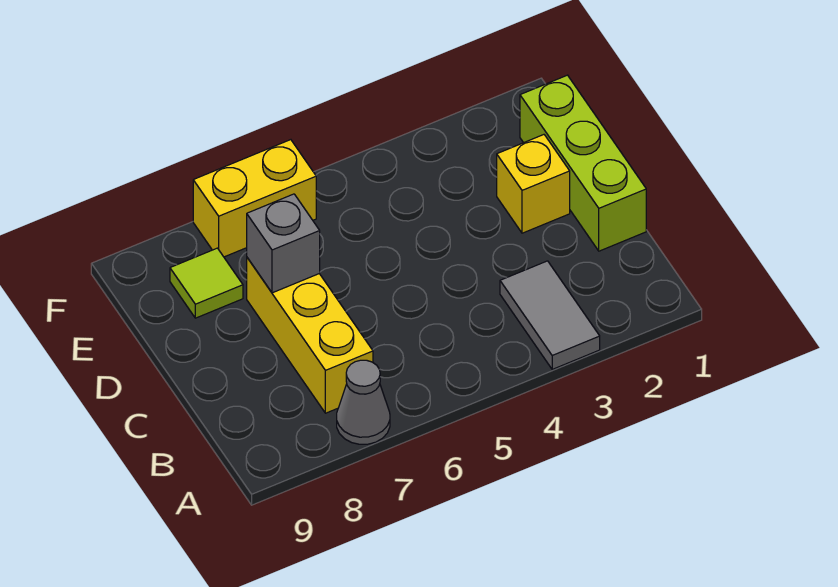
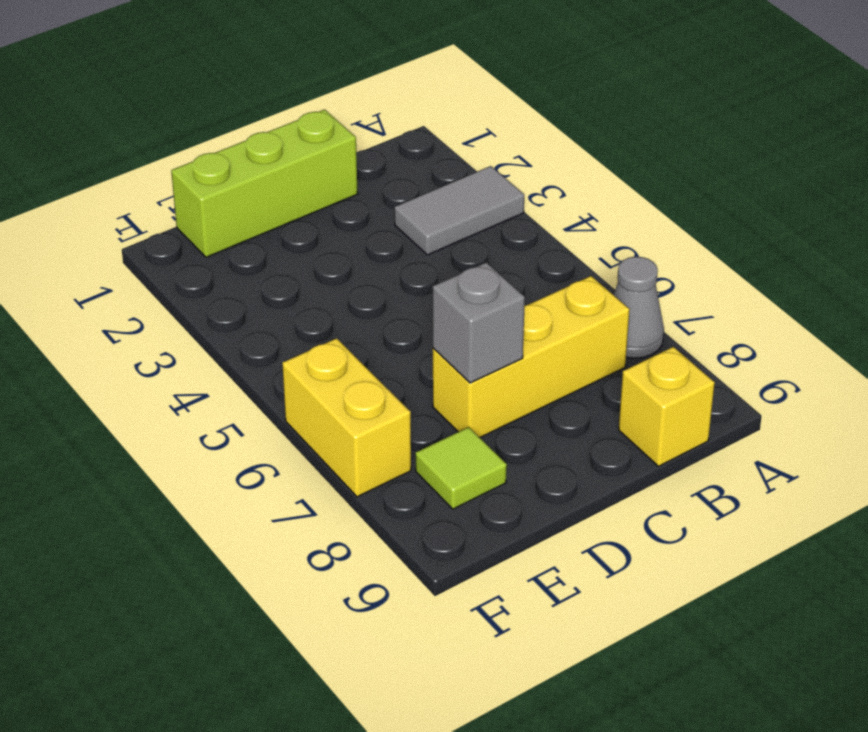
yellow brick D2 level 1 -> yellow brick B9 level 1

